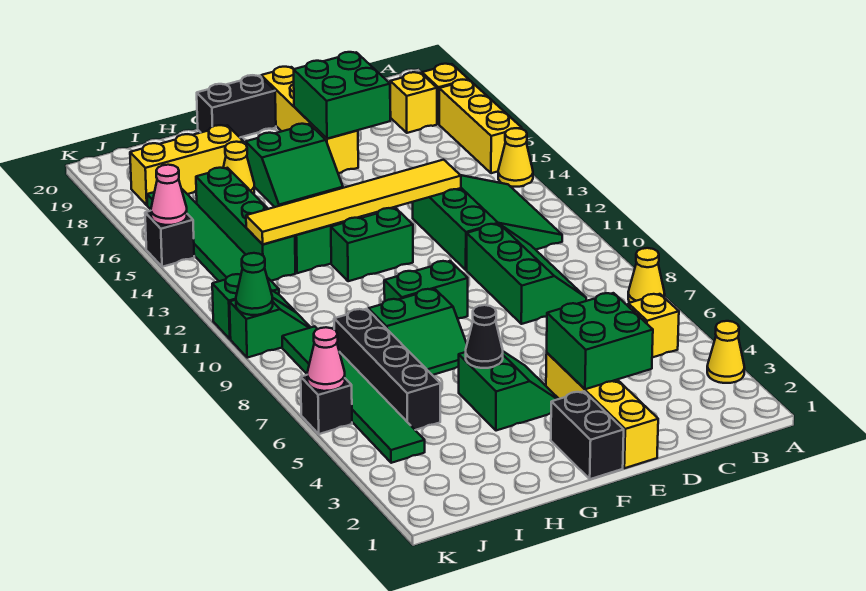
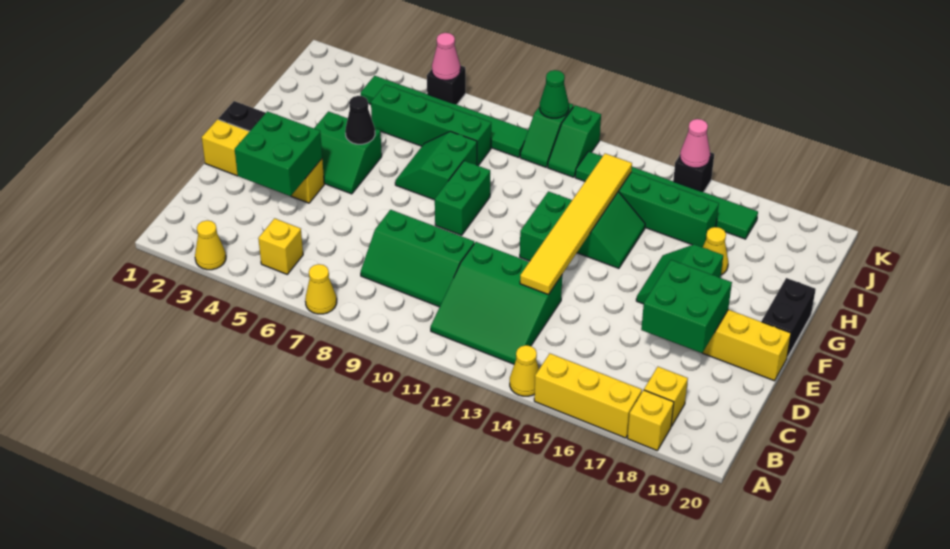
yellow brick H18:J18 level 1 -> none
black brick I5:I8 level 1 -> green brick I5:I8 level 1

